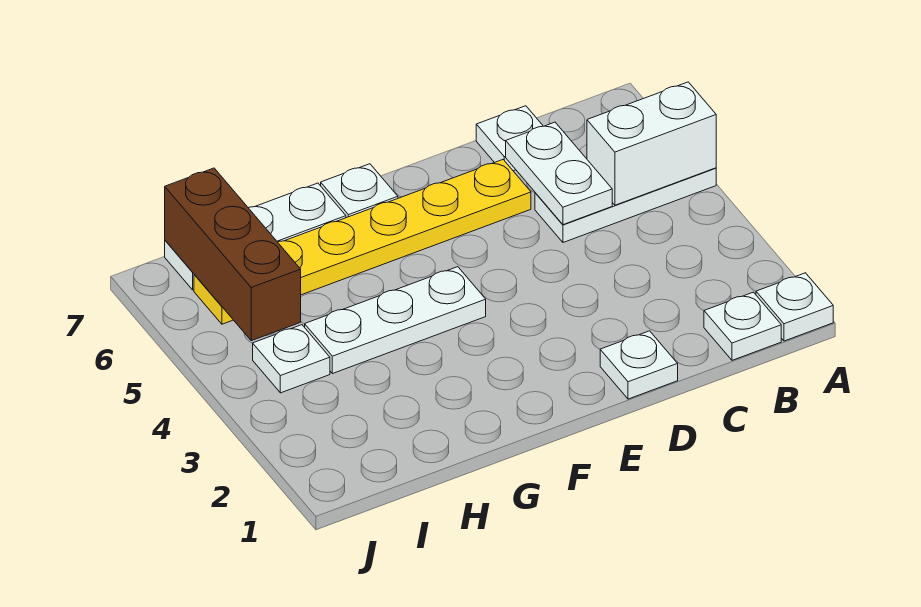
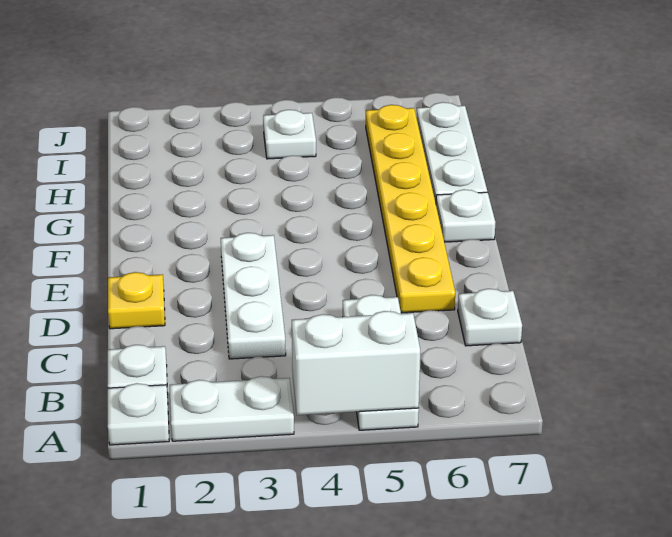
white brick A5:B5 level 2 -> white brick A4:A5 level 2
white plate C5:C6 level 2 -> white plate A2:A3 level 1
white plate D1 level 1 -> yellow plate D1 level 1
white plate F4:H4 level 1 -> white plate C3:E3 level 1
brown brick I5:I7 level 2 -> none

